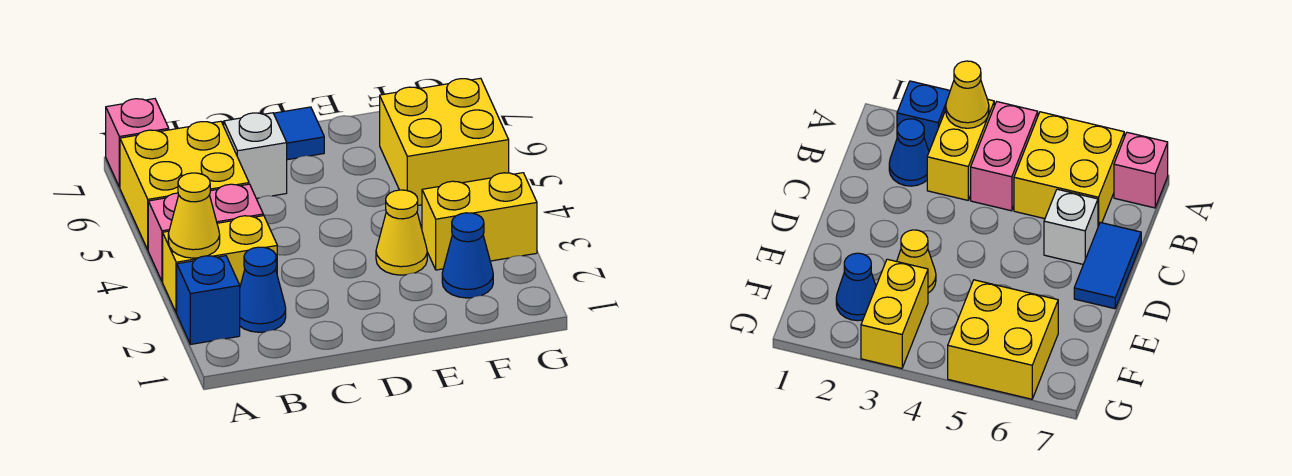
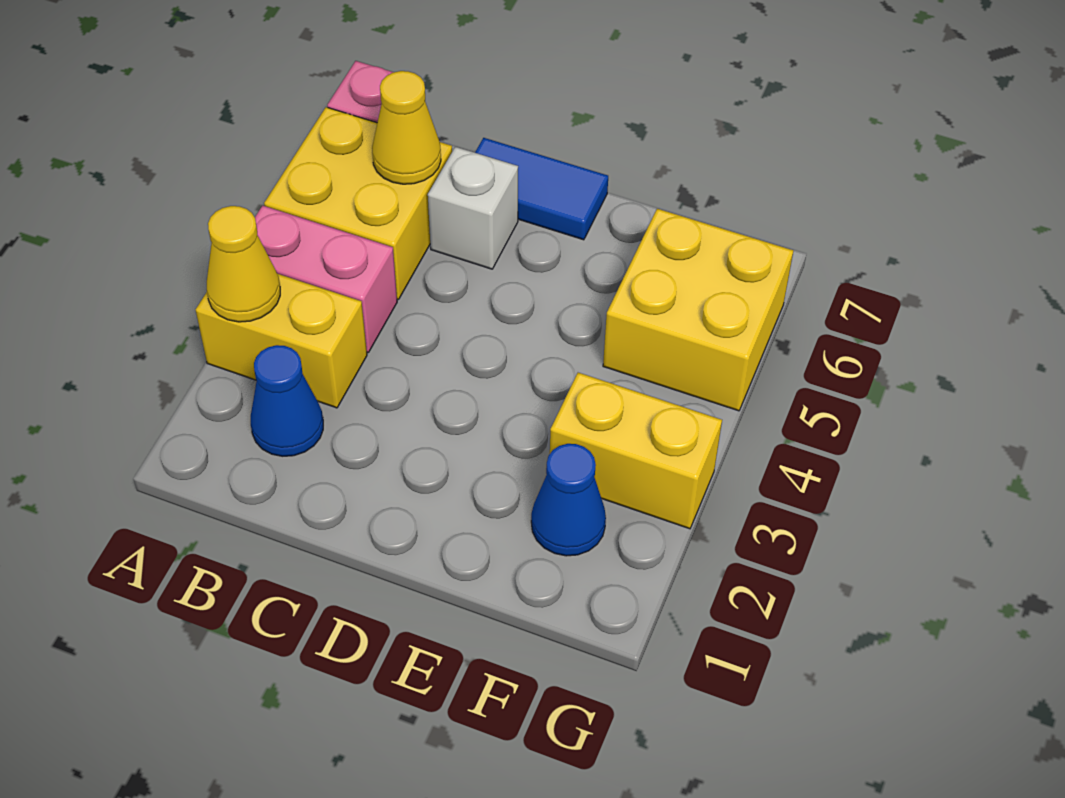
blue brick A2 level 1 -> none
yellow cone E3 level 1 -> yellow cone B6 level 2

